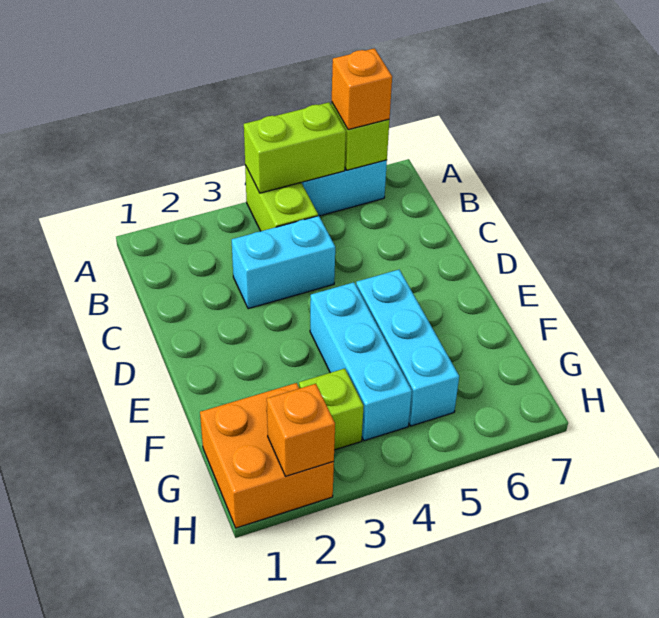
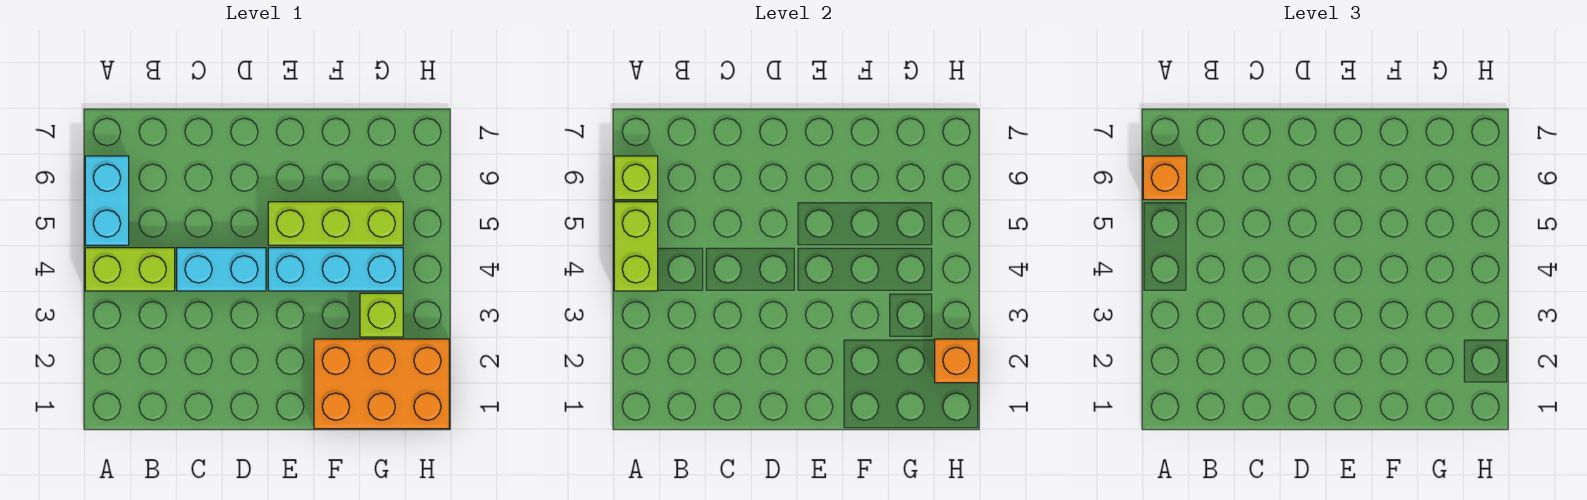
cyan brick C3:C4 level 1 -> cyan brick C4:D4 level 1
cyan brick E5:G5 level 1 -> lime brick E5:G5 level 1
orange brick G1:H2 level 1 -> orange brick F1:H2 level 1

